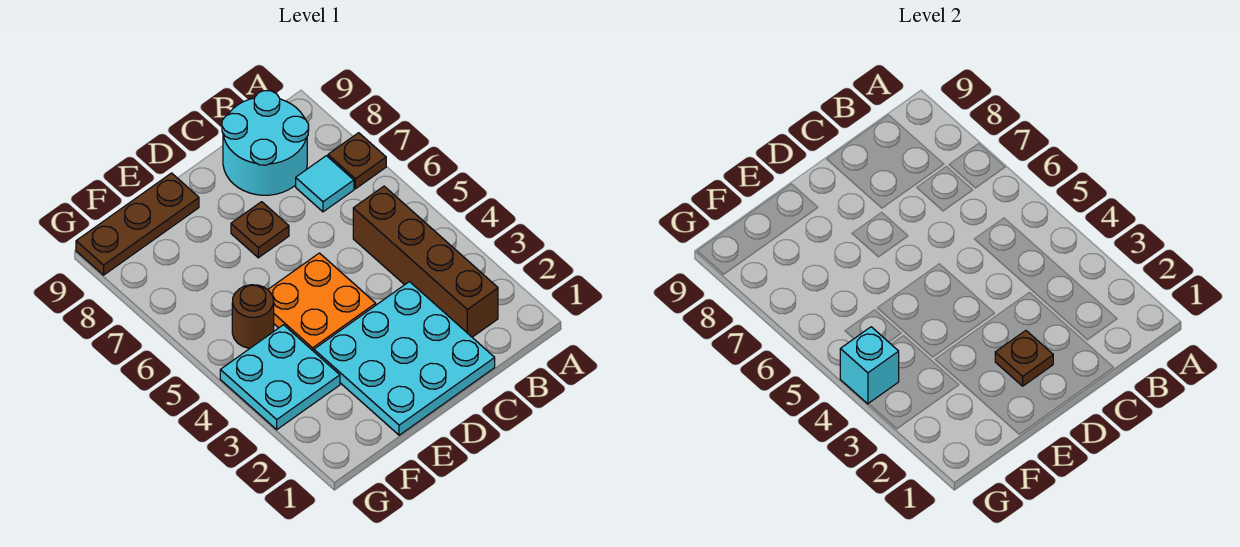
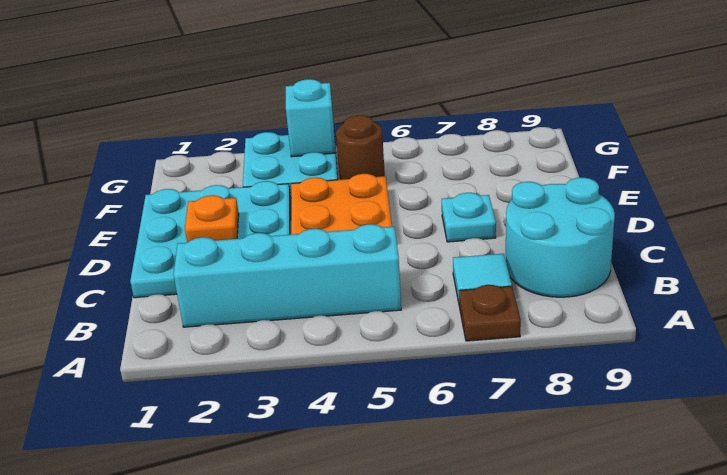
brown brick B2:B5 level 1 -> cyan brick B2:B5 level 1
brown plate D2 level 2 -> orange plate D2 level 2
brown plate D7 level 1 -> cyan plate D7 level 1
brown plate E9:G9 level 1 -> none

